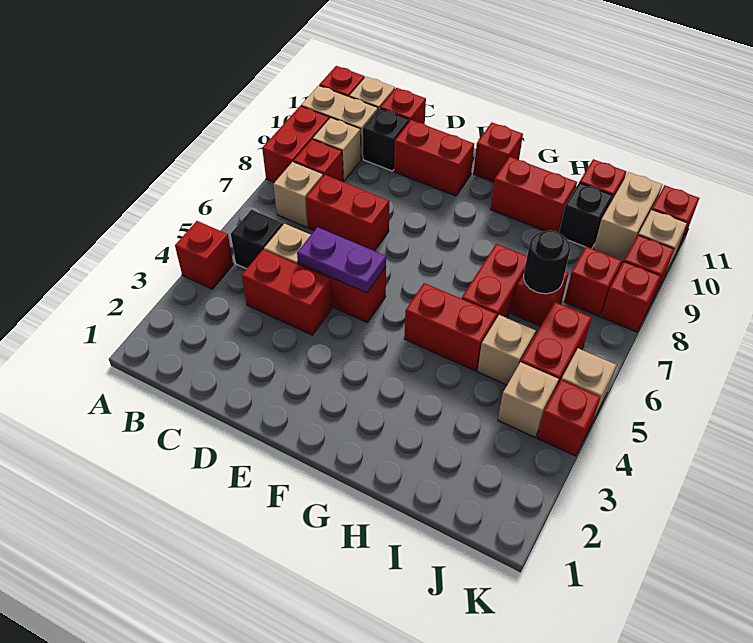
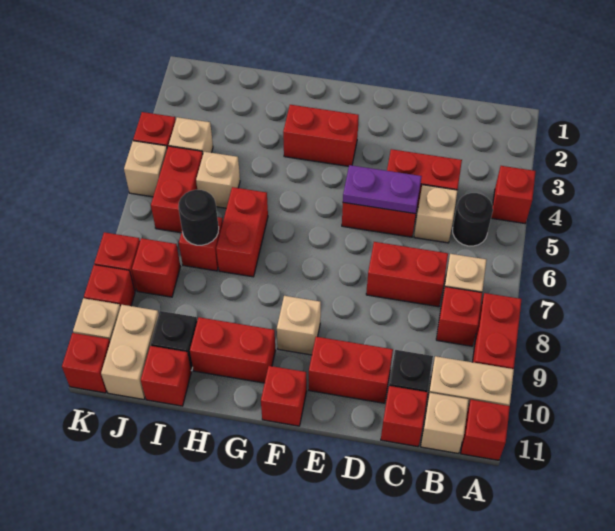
black brick B5 level 1 -> black round brick B5 level 1
tan brick B9 level 1 -> tan brick F9 level 1
red brick G5:H5 level 1 -> red brick F3:G3 level 1

